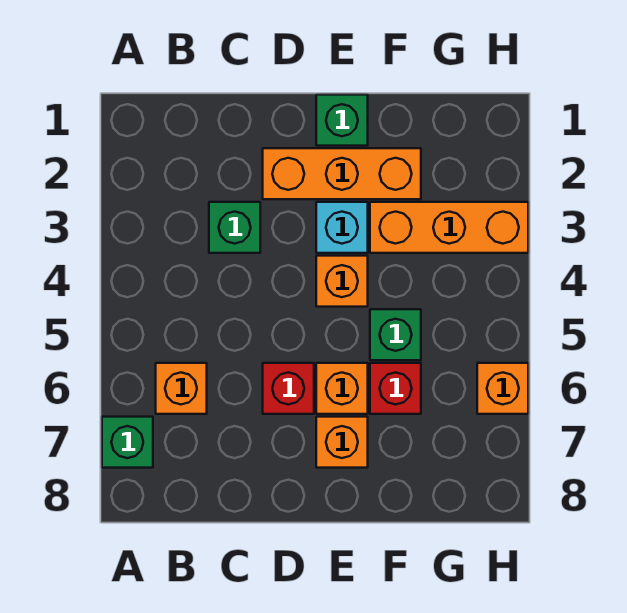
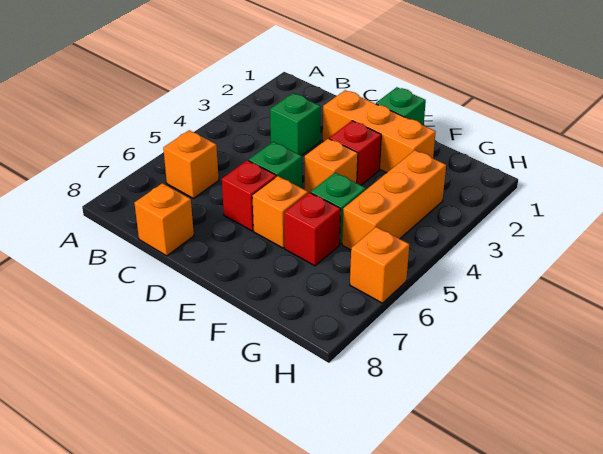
green brick A7 level 1 -> green brick D5 level 1
cyan brick E3 level 1 -> red brick E3 level 1
orange brick E7 level 1 -> orange brick C8 level 1
orange brick F3:H3 level 1 -> orange brick G3:G5 level 1

